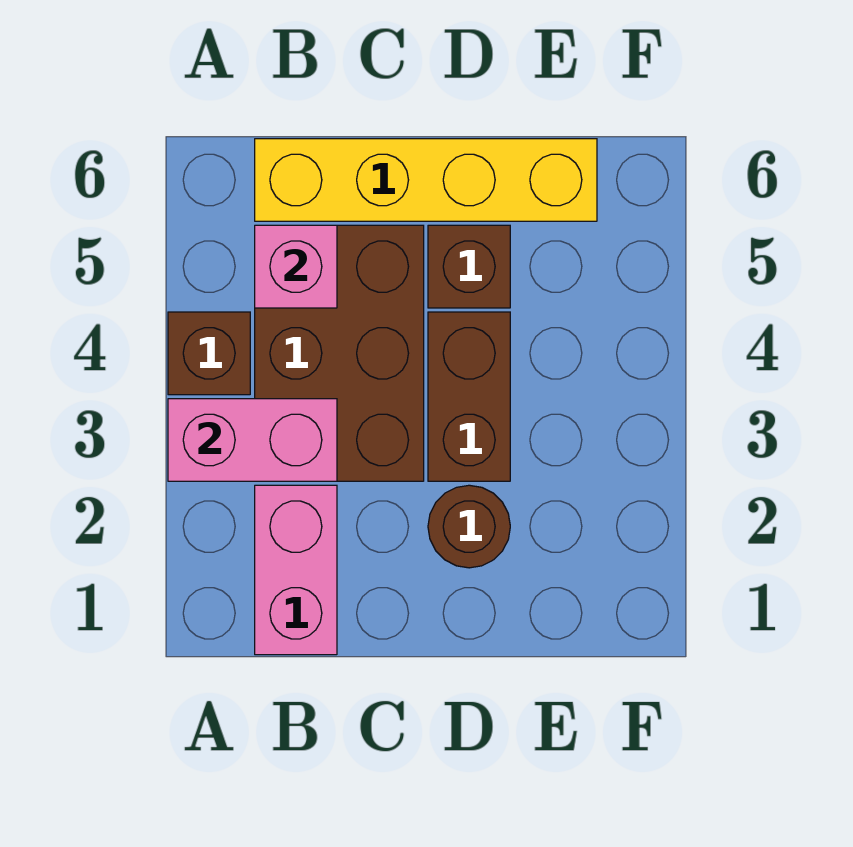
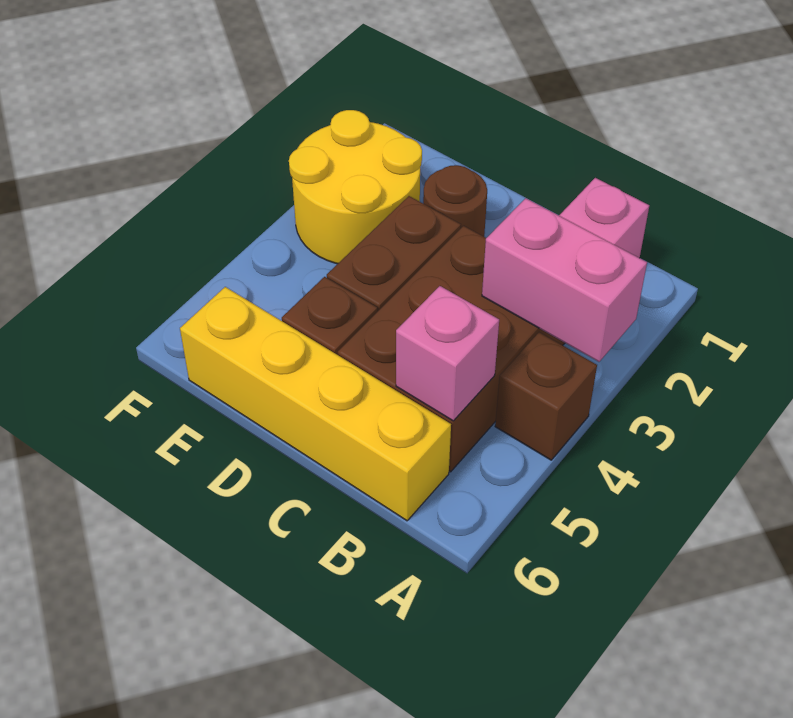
none -> yellow round brick E2:F3 level 1

